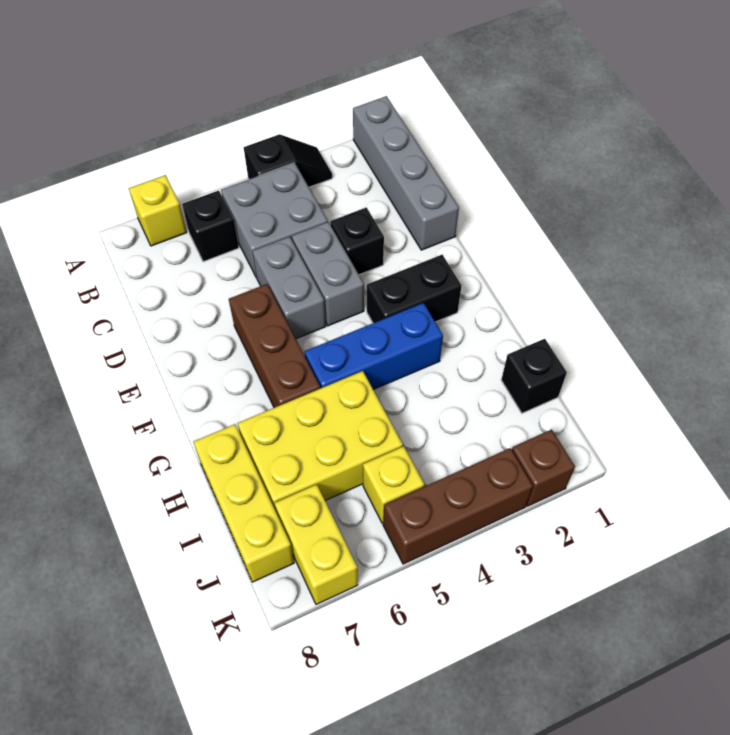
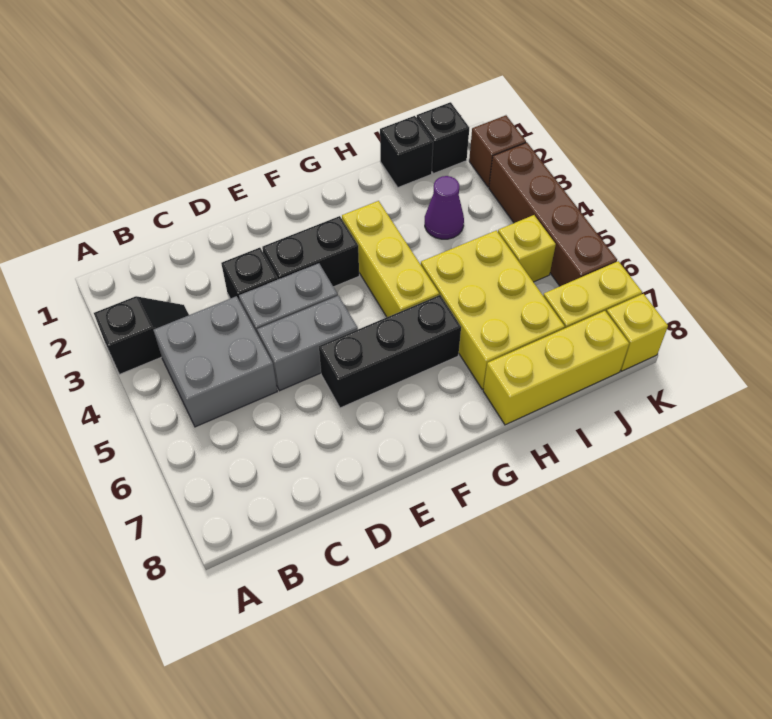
grey brick A1:D1 level 1 -> none
black slope A3:A4 level 1 top 4 -> black slope A3:B3 level 1 top A
yellow brick A7 level 1 -> yellow brick K8 level 1
black brick B6 level 1 -> black brick J1 level 1
brown brick E6:G6 level 1 -> black brick E6:G6 level 1
black brick F2:F3 level 1 -> black brick E3:F3 level 1
blue brick G3:G5 level 1 -> yellow brick G3:G5 level 1
none -> purple cone I3 level 1
brown brick K3:K5 level 1 -> brown brick K3:K6 level 1

